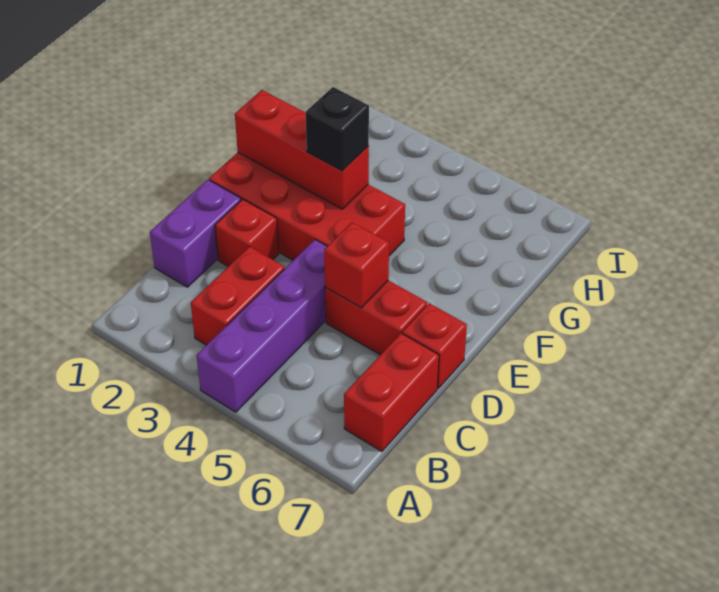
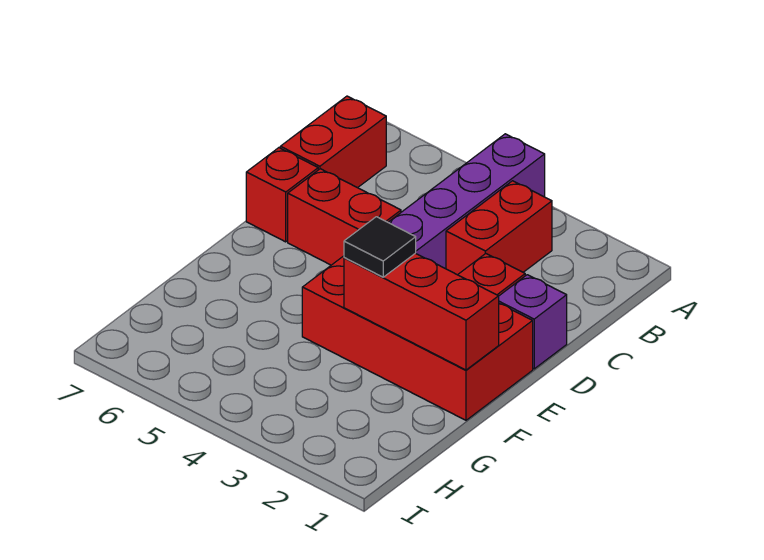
purple brick C1:D1 level 1 -> purple brick D1 level 1
red brick D5 level 2 -> none
black brick F3 level 3 -> black tile F3 level 3

